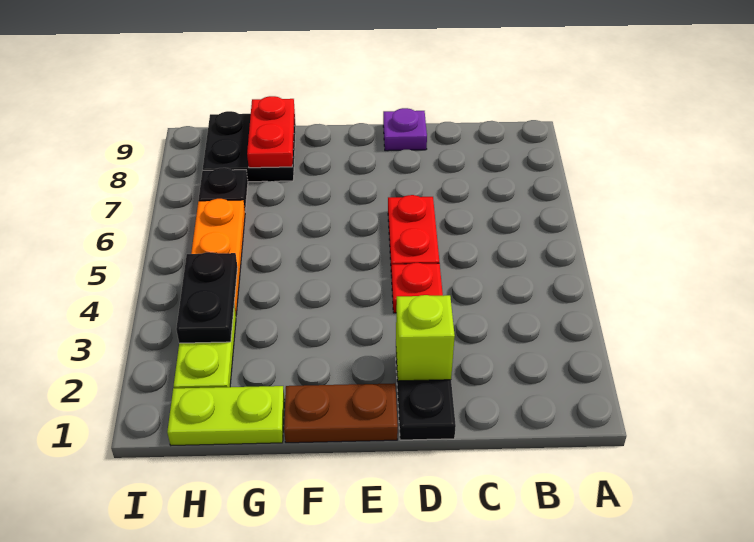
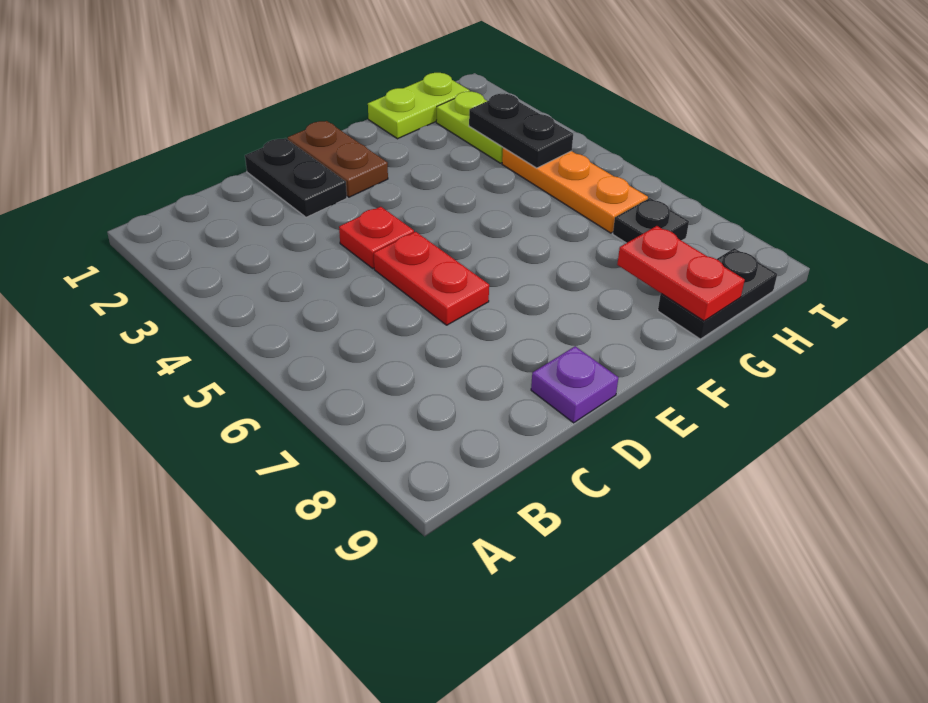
lime brick D2 level 2 -> none
brown plate E1:F1 level 1 -> brown plate E1:E2 level 1
black plate G8:H9 level 1 -> black plate G9:H9 level 1

